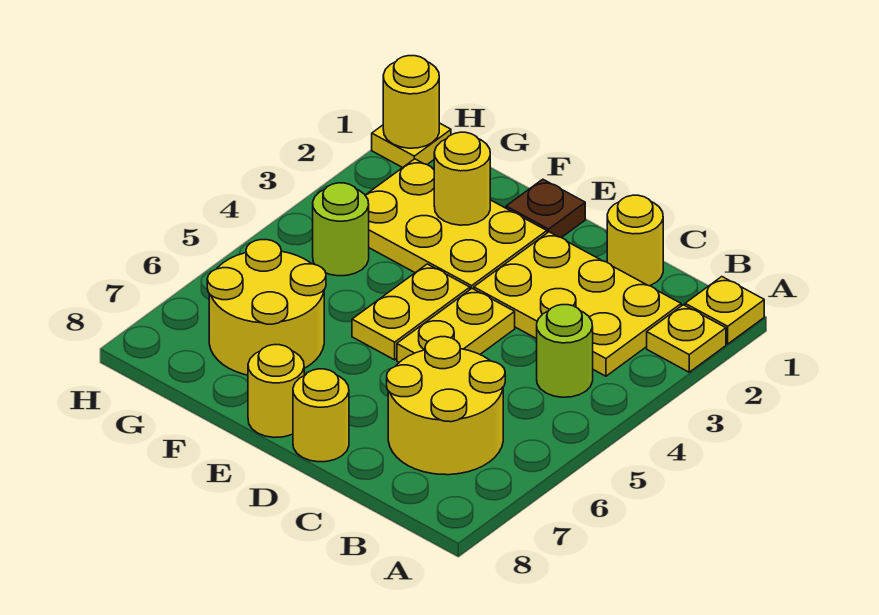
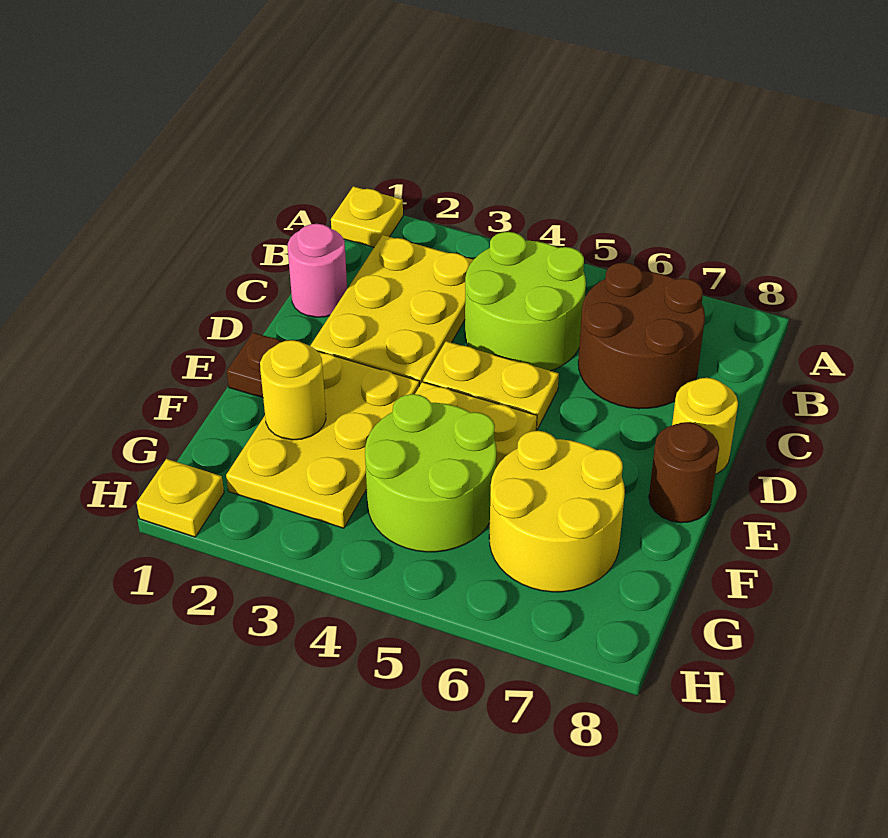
yellow plate A2 level 1 -> none
lime round brick B4 level 1 -> lime round brick B4:C5 level 1
yellow round brick B6:C7 level 1 -> brown round brick B6:C7 level 1
yellow round brick C1 level 1 -> pink round brick C1 level 1
yellow round brick E8 level 1 -> brown round brick E8 level 1
lime round brick G4 level 1 -> lime round brick F4:G5 level 1
yellow round brick H1 level 2 -> none

